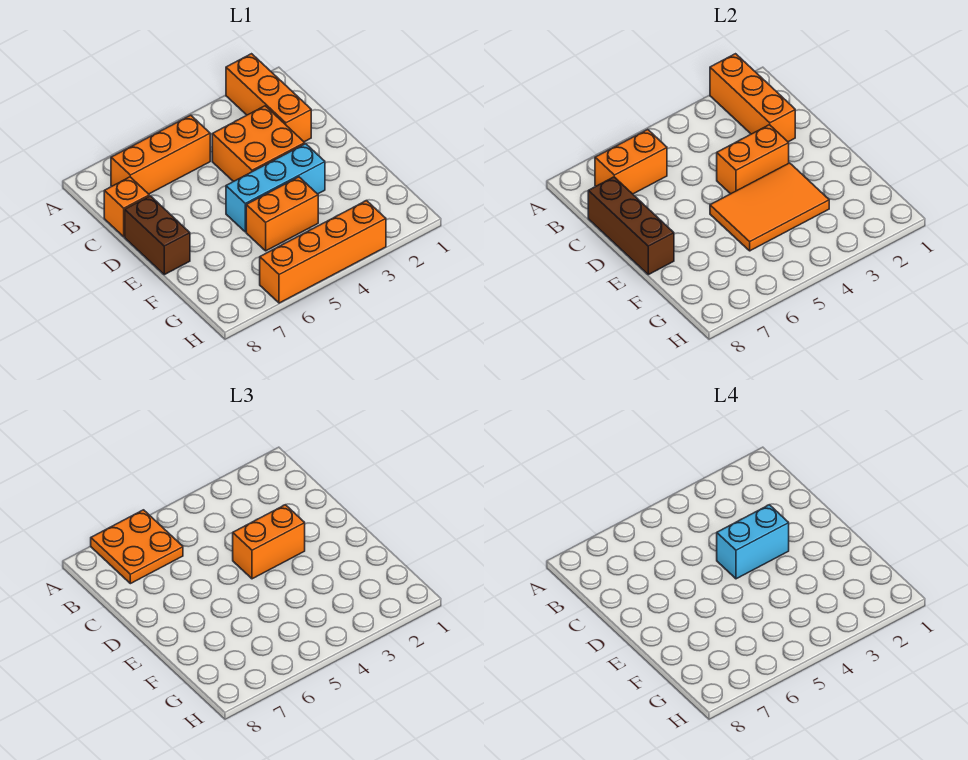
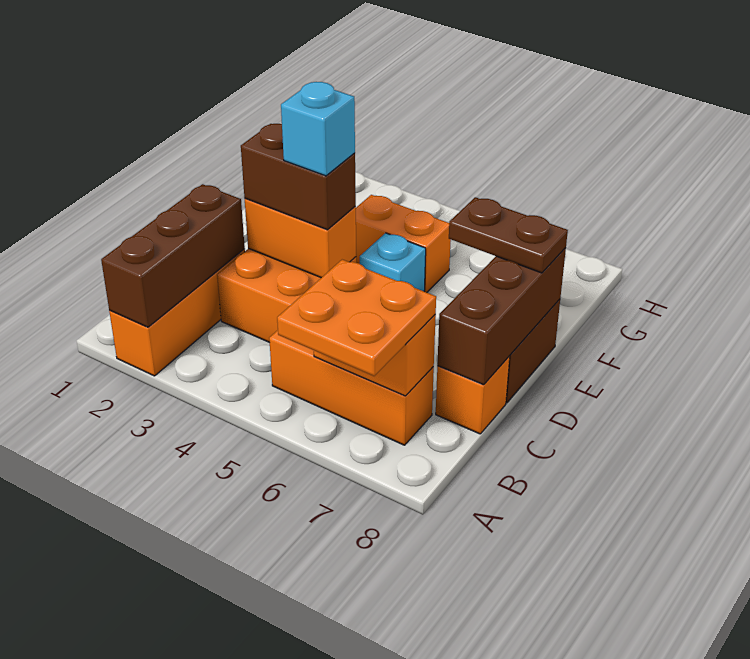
orange brick A2:C2 level 2 -> brown brick A2:C2 level 2
orange brick D3:D4 level 3 -> brown brick D3:D4 level 3
cyan brick D3:D4 level 4 -> cyan brick D4 level 4
cyan brick E3:E5 level 1 -> cyan brick E5 level 1
orange tile E3:F5 level 2 -> none
none -> brown plate E7:E8 level 3
orange brick H3:H6 level 1 -> none

